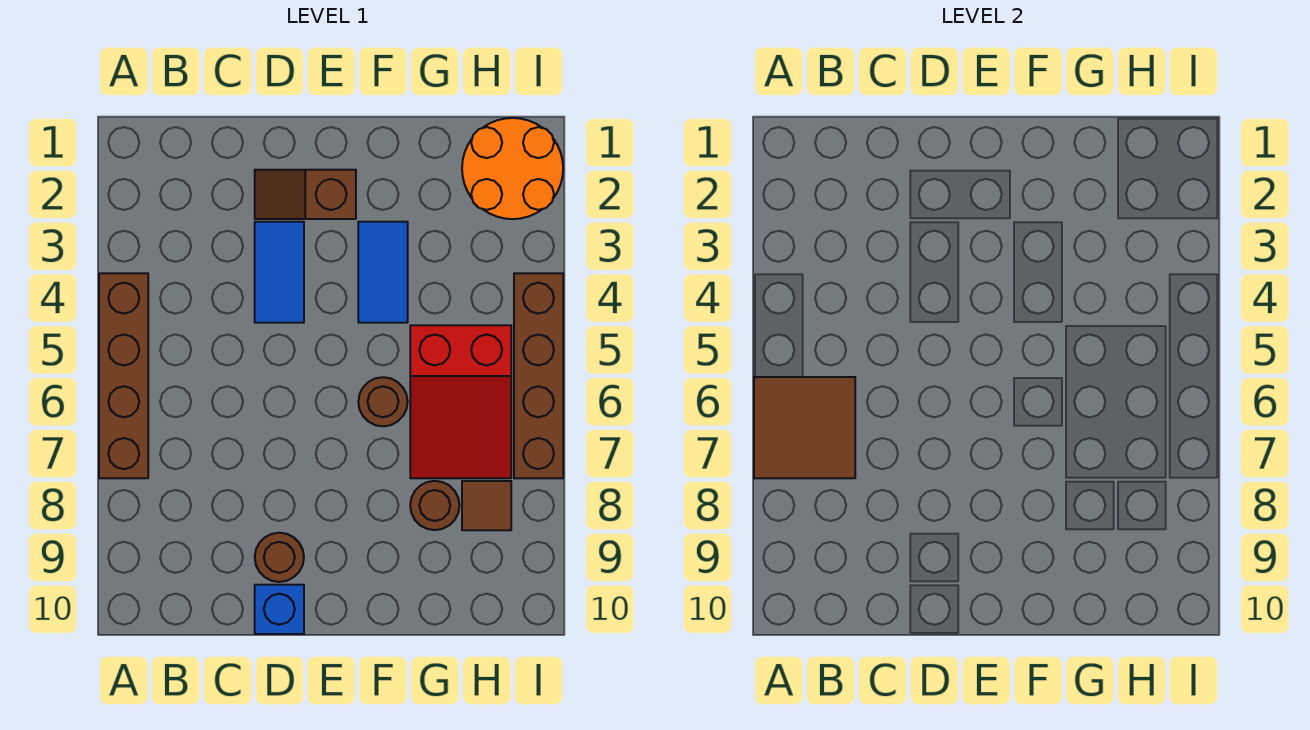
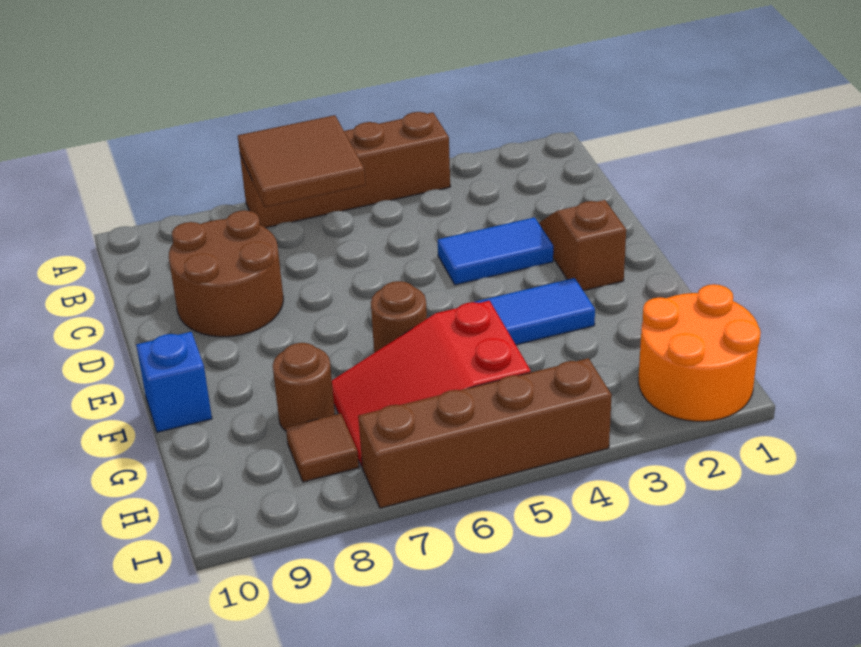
brown round brick D9 level 1 -> brown round brick C8:D9 level 1
blue brick D10 level 1 -> blue brick F10 level 1

